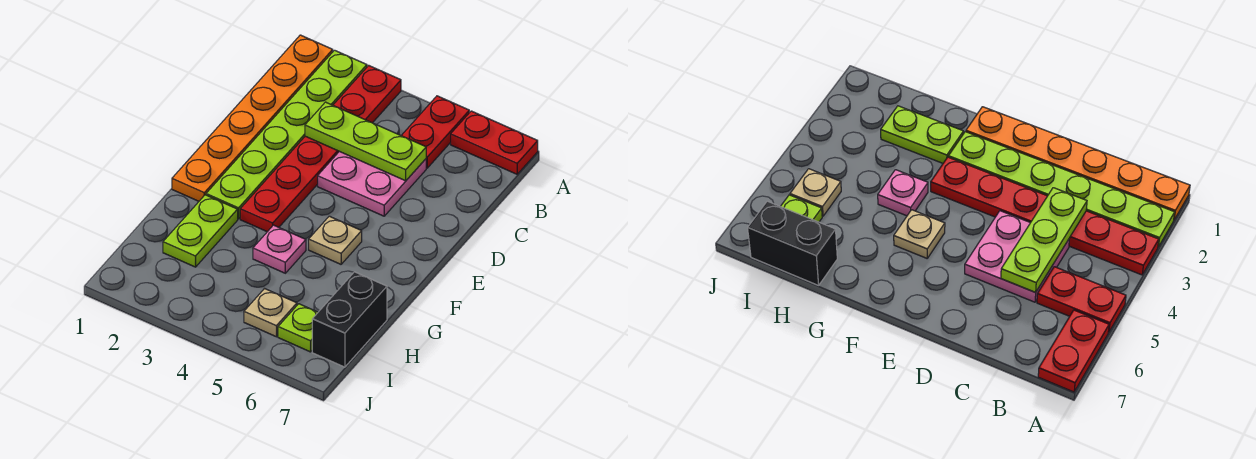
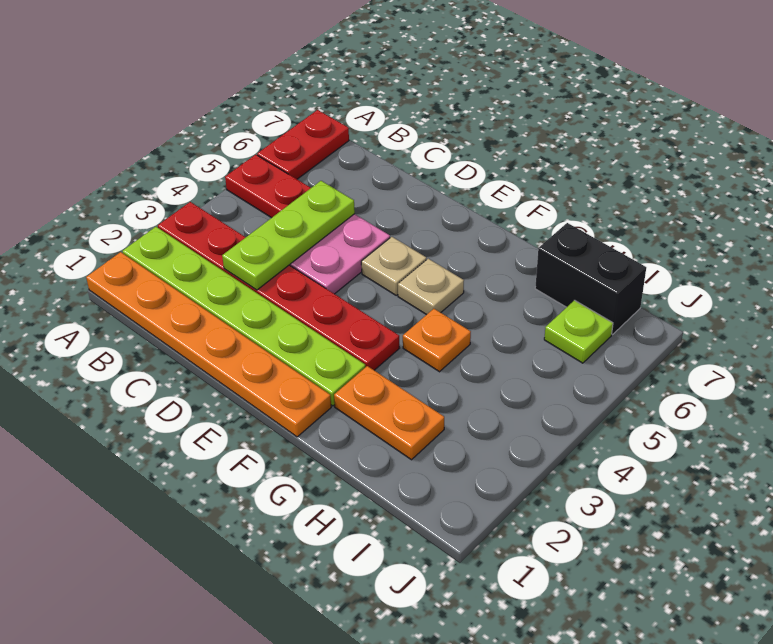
lime plate G2:H2 level 1 -> orange plate G2:H2 level 1
pink plate G4 level 1 -> orange plate G4 level 1
tan plate I5 level 1 -> tan plate E5 level 1

